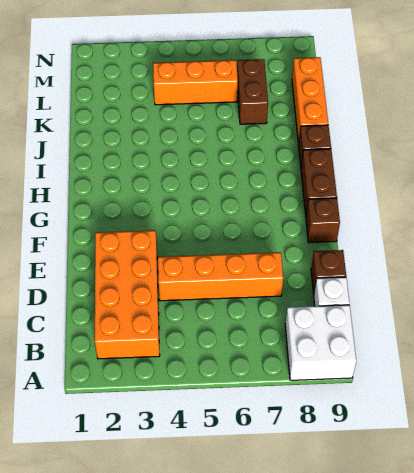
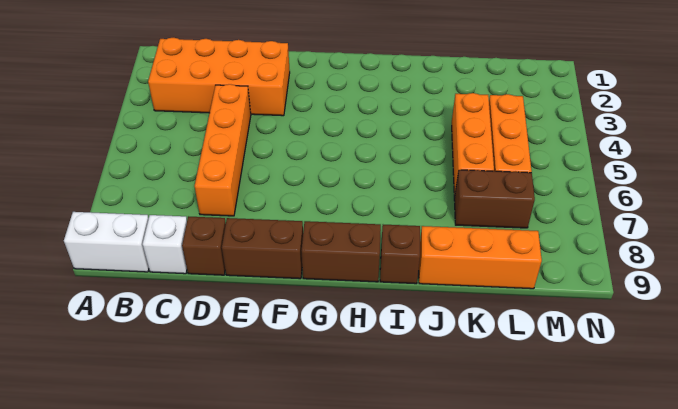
white brick A8:B9 level 1 -> white brick A9:B9 level 1
brown brick F9 level 1 -> brown brick E9:F9 level 1
none -> orange brick K4:K6 level 1

